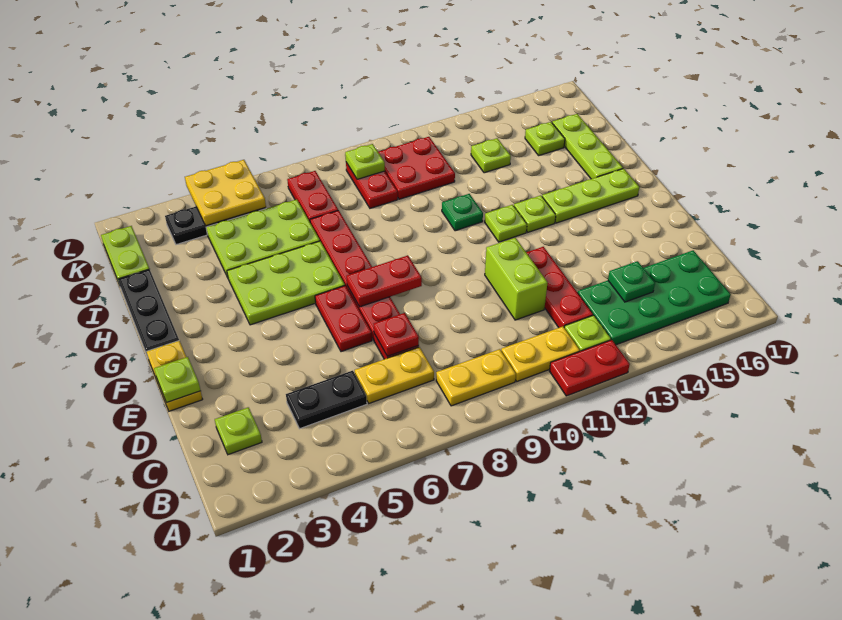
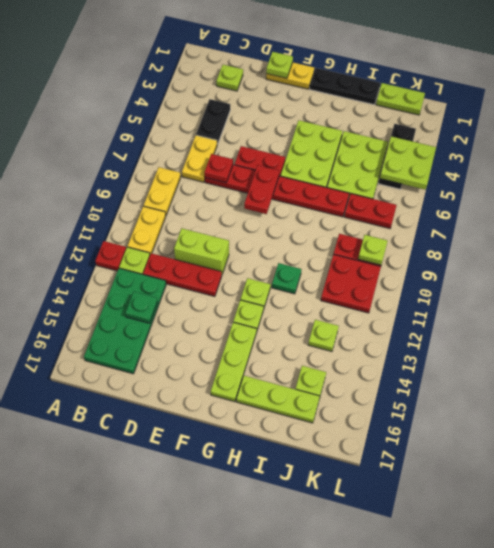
red plate A11:A12 level 1 -> red plate A12 level 1
yellow plate K4:L5 level 2 -> lime plate K4:L5 level 2

